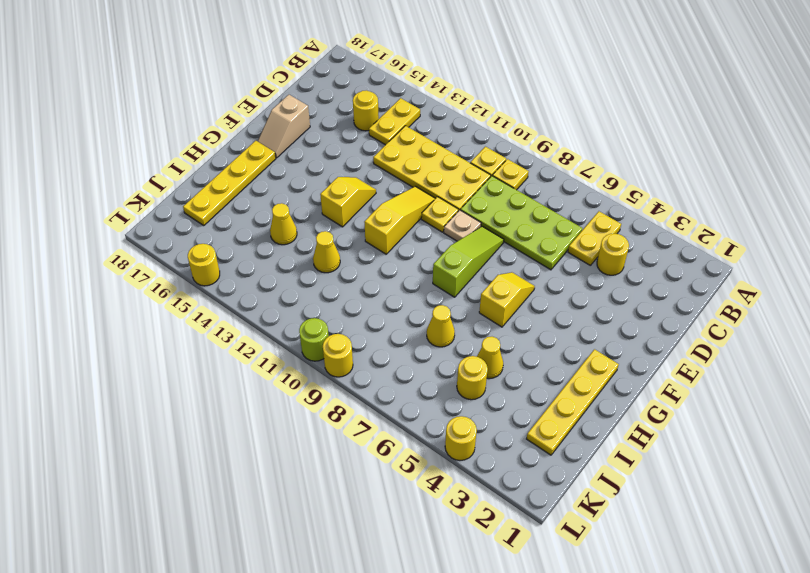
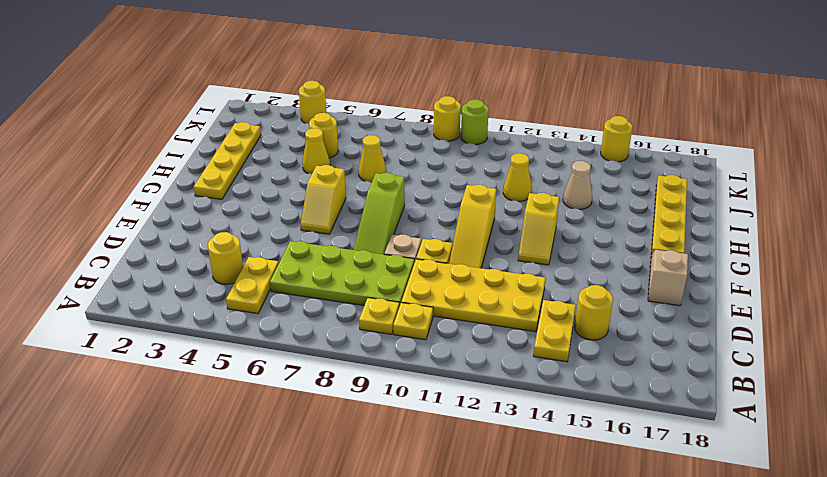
yellow cone I14 level 1 -> tan cone I14 level 1

